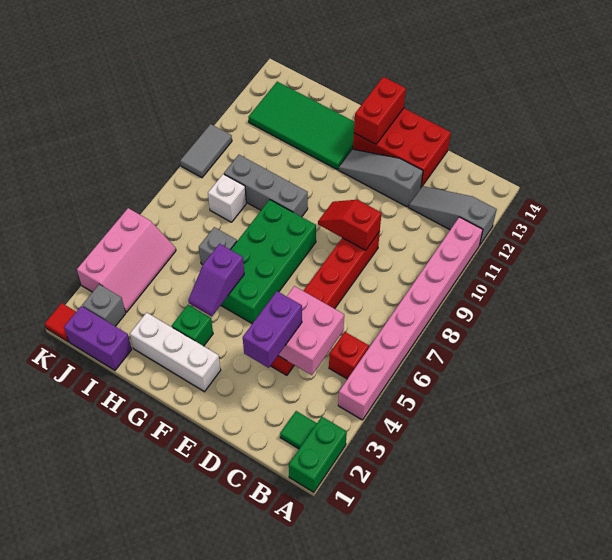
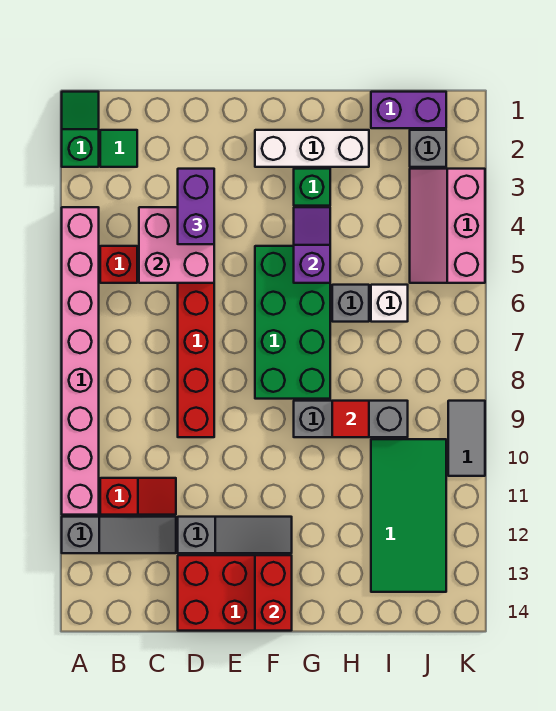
green brick A1:A2 level 1 -> green slope A1:A2 level 1 top 2
red slope D9:E9 level 2 top D -> red slope B11:C11 level 1 top B
green tile G12:J13 level 1 -> green tile I10:J13 level 1
white brick I8 level 1 -> white brick I6 level 1
red tile K1 level 1 -> red tile H9 level 2

